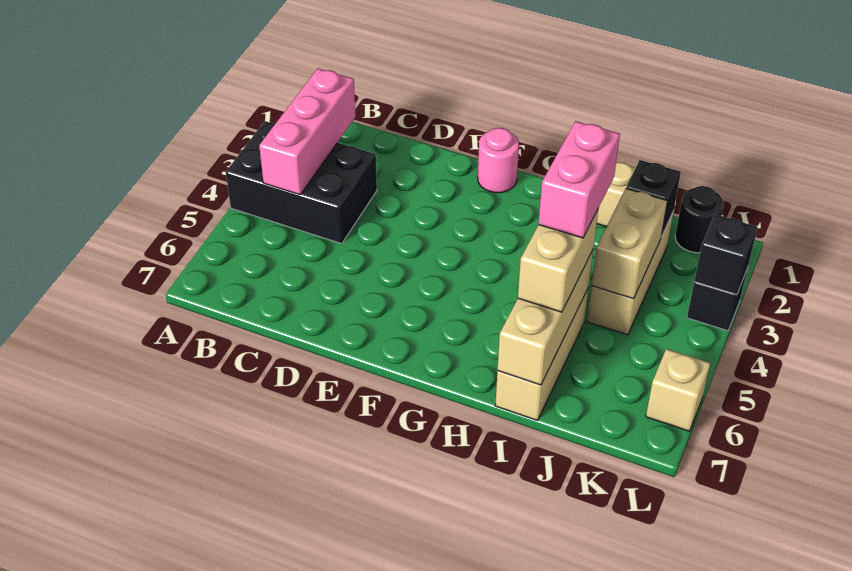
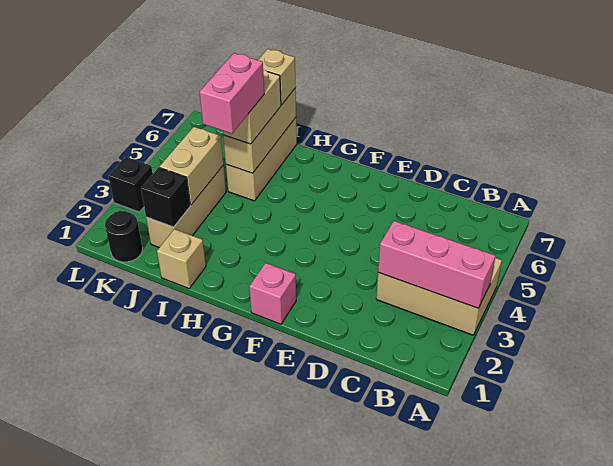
black brick A3:C4 level 1 -> tan brick A3:C4 level 1
pink brick B2:B4 level 2 -> pink brick A3:C3 level 2
pink round brick F1 level 1 -> pink brick F1 level 1
black brick L3 level 2 -> none
tan brick L6 level 1 -> tan brick I7 level 3

